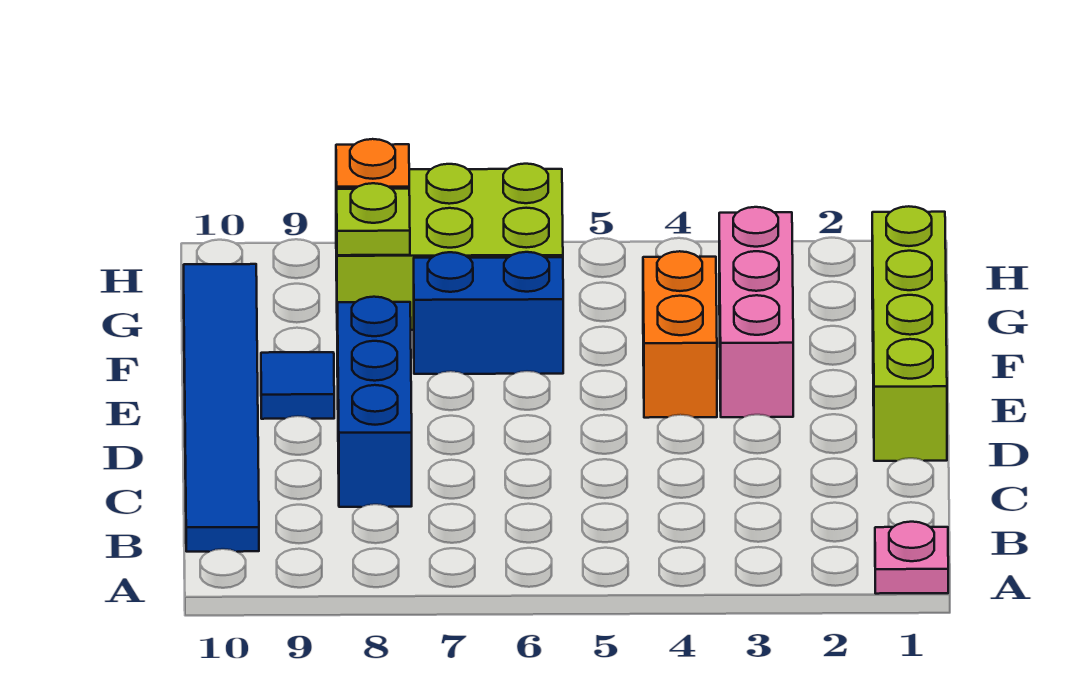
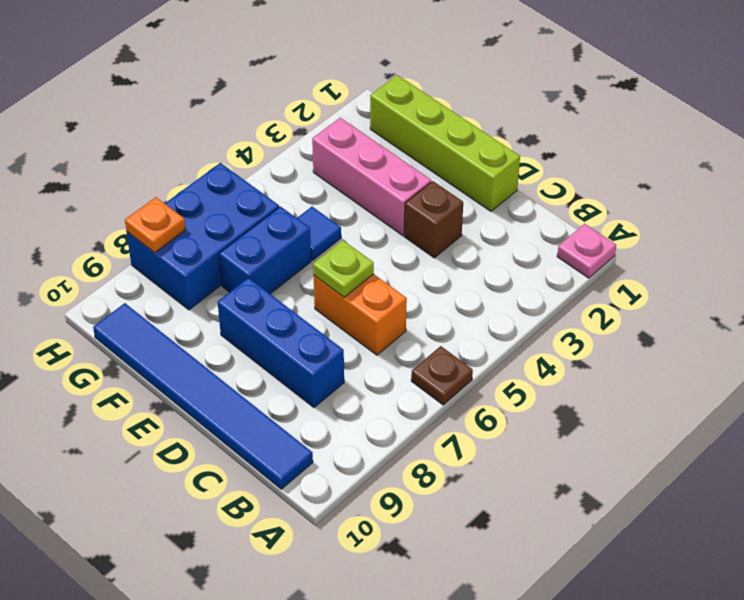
none -> brown plate A6 level 1
none -> brown brick D3 level 1
orange brick E4:F4 level 1 -> orange brick C6:D6 level 1
blue tile E9 level 1 -> blue tile F5 level 1
lime brick G6:H8 level 1 -> blue brick G6:H8 level 1
lime plate G8 level 2 -> lime plate D6 level 2

